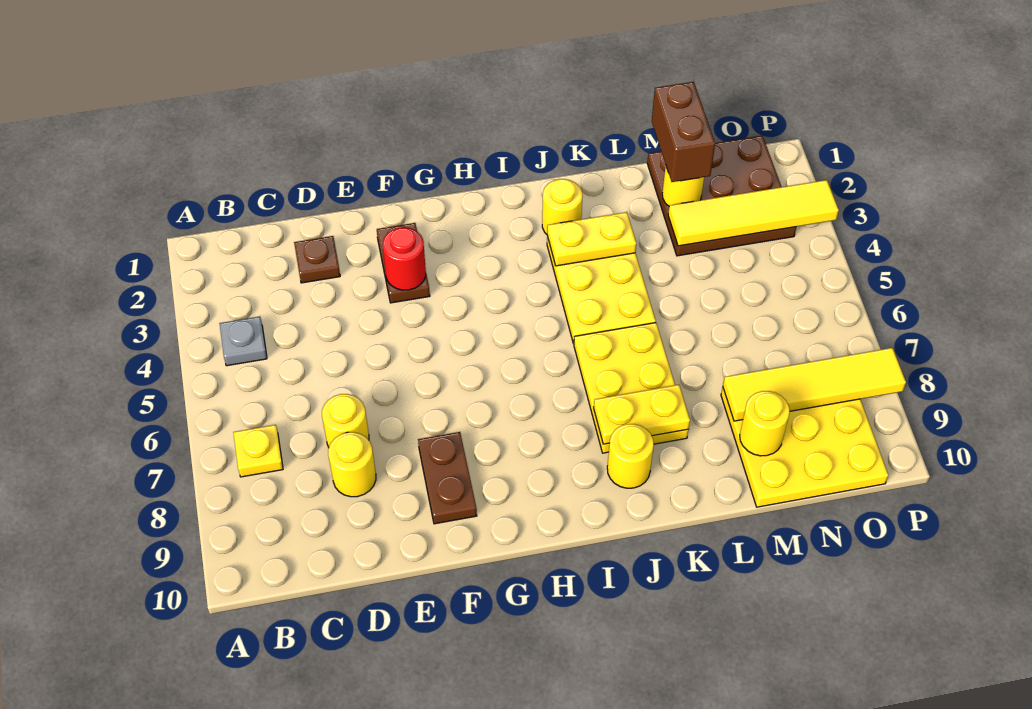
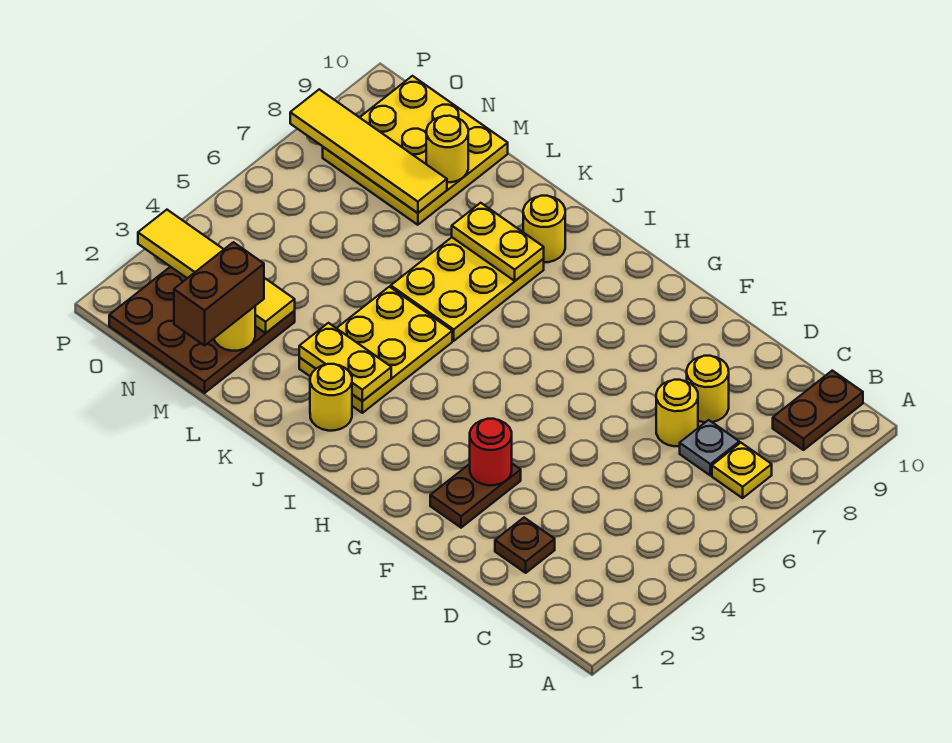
grey plate B4 level 1 -> grey plate C7 level 1
brown plate F8:F9 level 1 -> brown plate B9:B10 level 1

